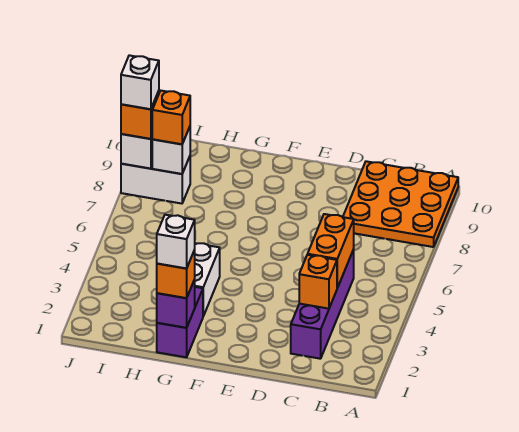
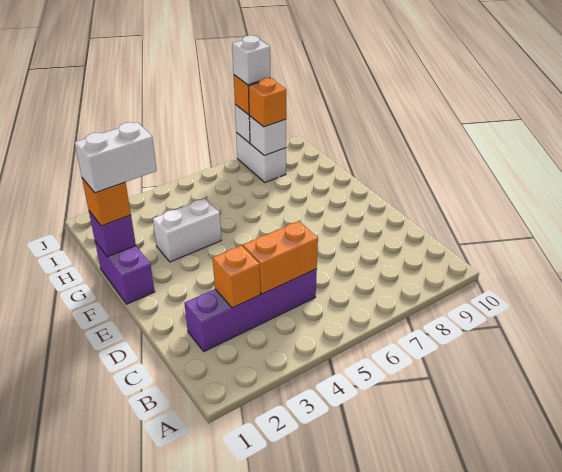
orange plate A8:C10 level 1 -> none
purple brick G1:G2 level 1 -> purple brick F1:G1 level 1
white brick G1 level 4 -> white brick G1:G2 level 4

